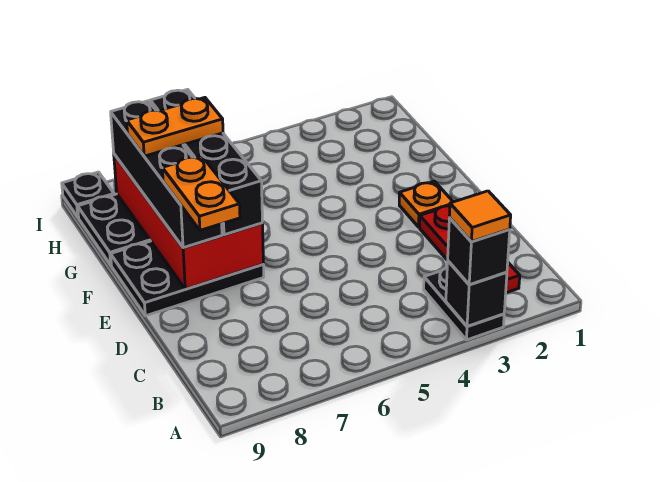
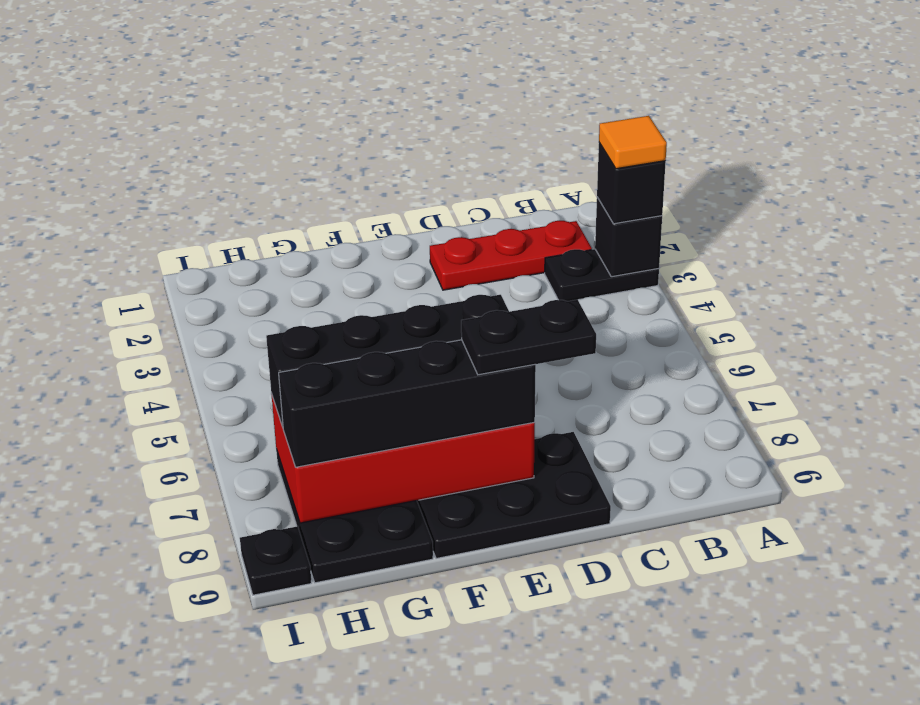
orange plate D8:E8 level 4 -> black plate D8:E8 level 4
orange plate E2 level 1 -> none
black plate E7:F9 level 1 -> black plate D8:F9 level 1
orange plate G7:G8 level 4 -> none

